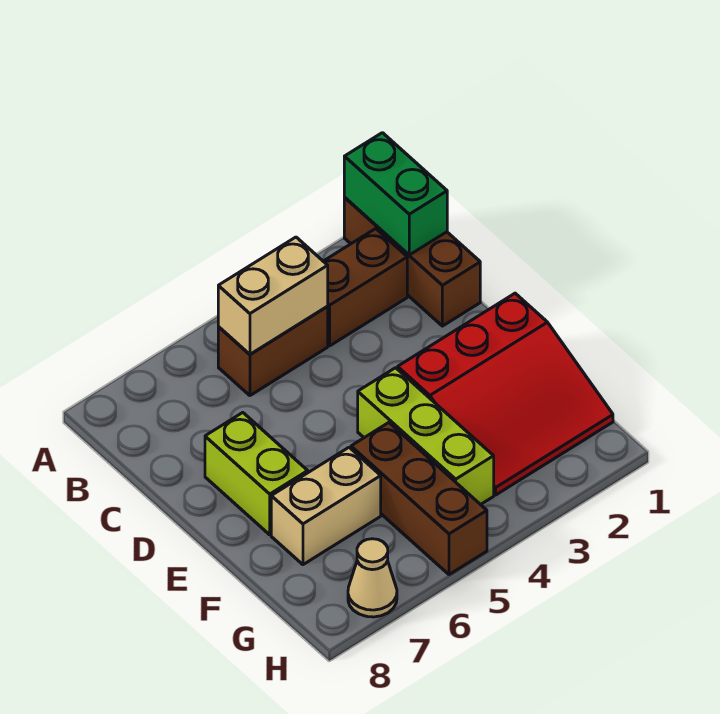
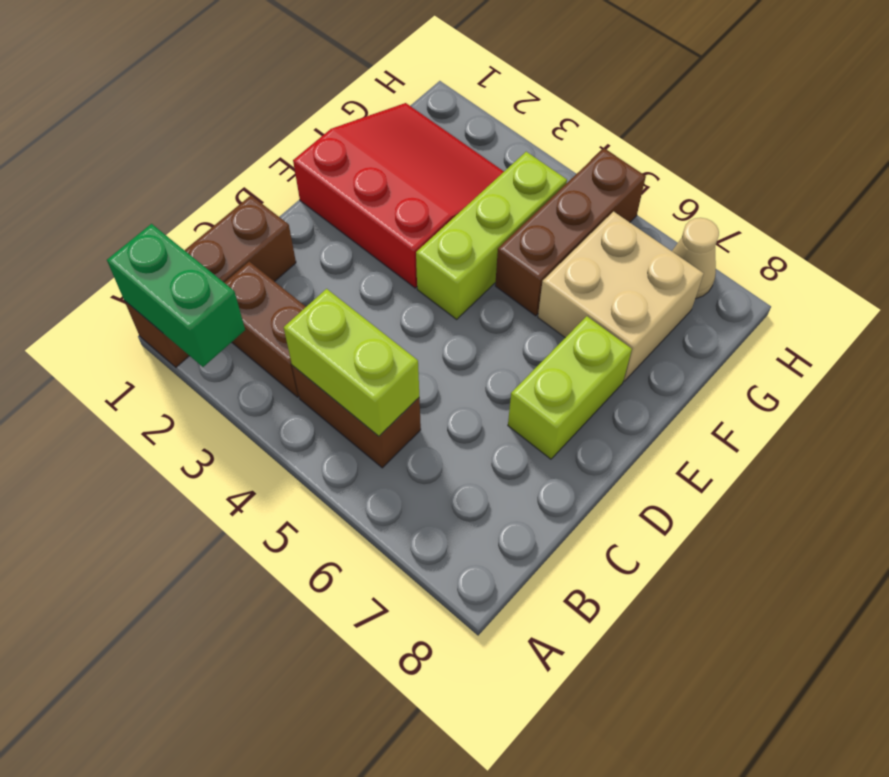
green brick A1:B1 level 2 -> green brick A1:A2 level 2
tan brick B4:B5 level 2 -> lime brick B4:B5 level 2
tan brick F6:F7 level 1 -> tan brick F6:G7 level 1

